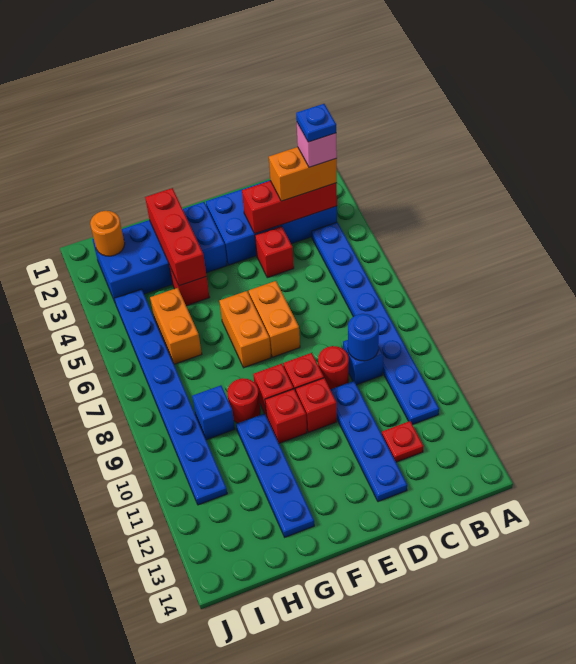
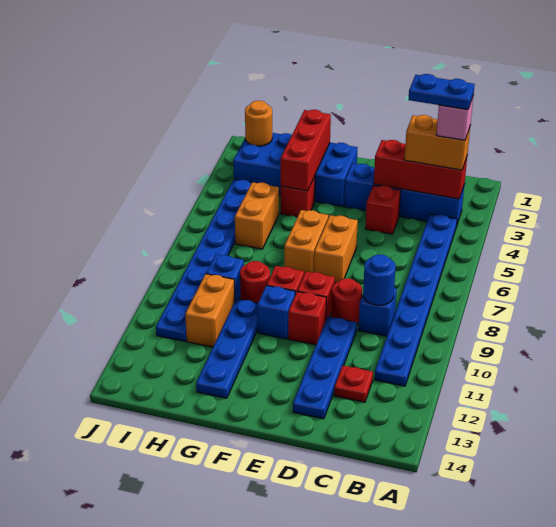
blue brick B2:E3 level 1 -> blue brick B3:E3 level 1
blue plate B3 level 5 -> blue plate B3:C3 level 5
red brick F10 level 1 -> blue brick F10 level 1
none -> orange brick H10:H11 level 1

